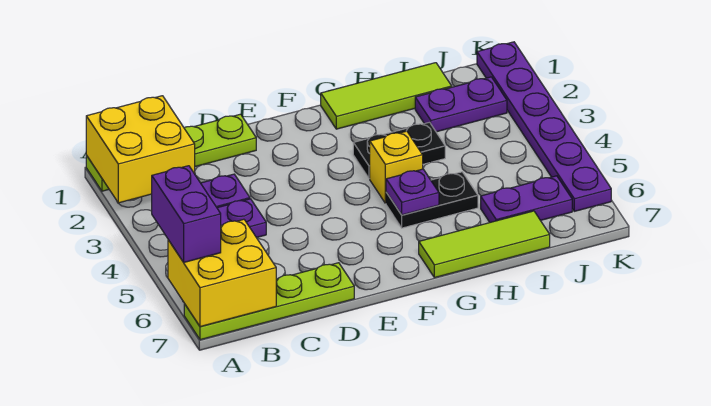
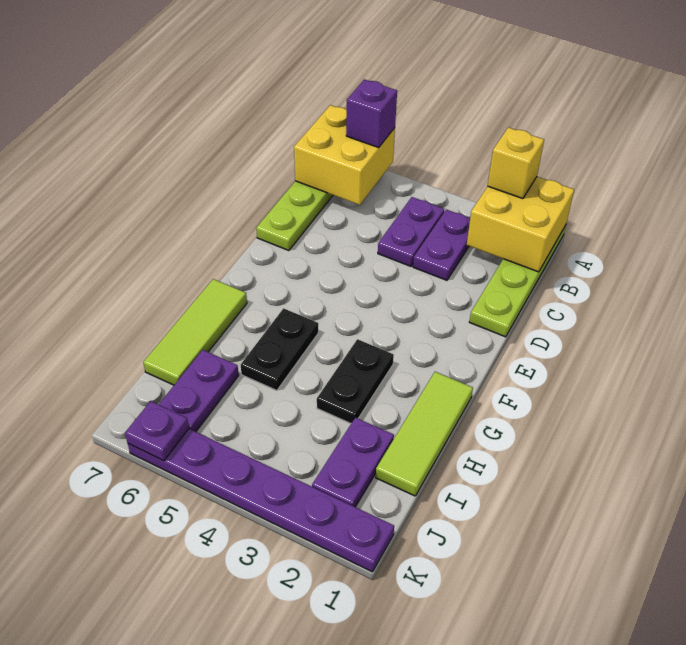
purple brick A5:A6 level 3 -> purple brick A6 level 3
yellow brick G4 level 1 -> yellow brick A2 level 3
purple plate G5 level 2 -> purple plate K6 level 2

